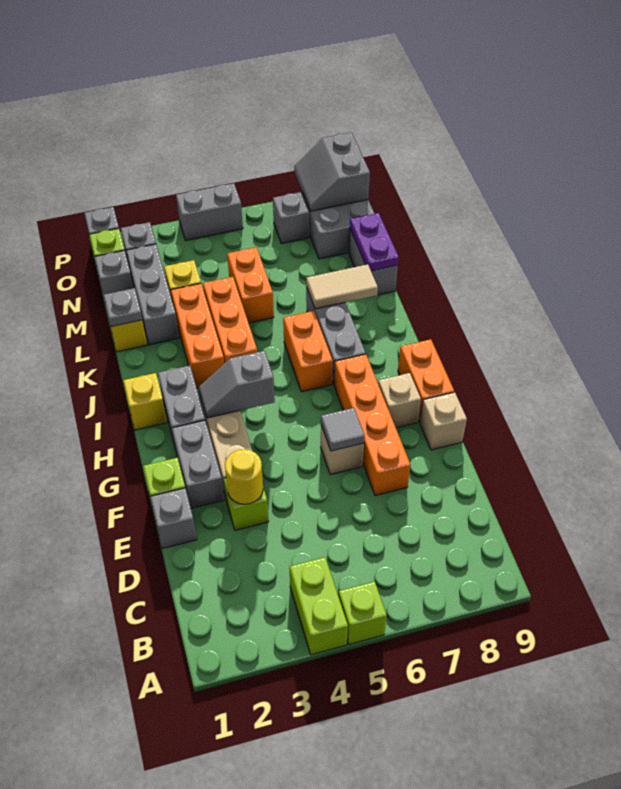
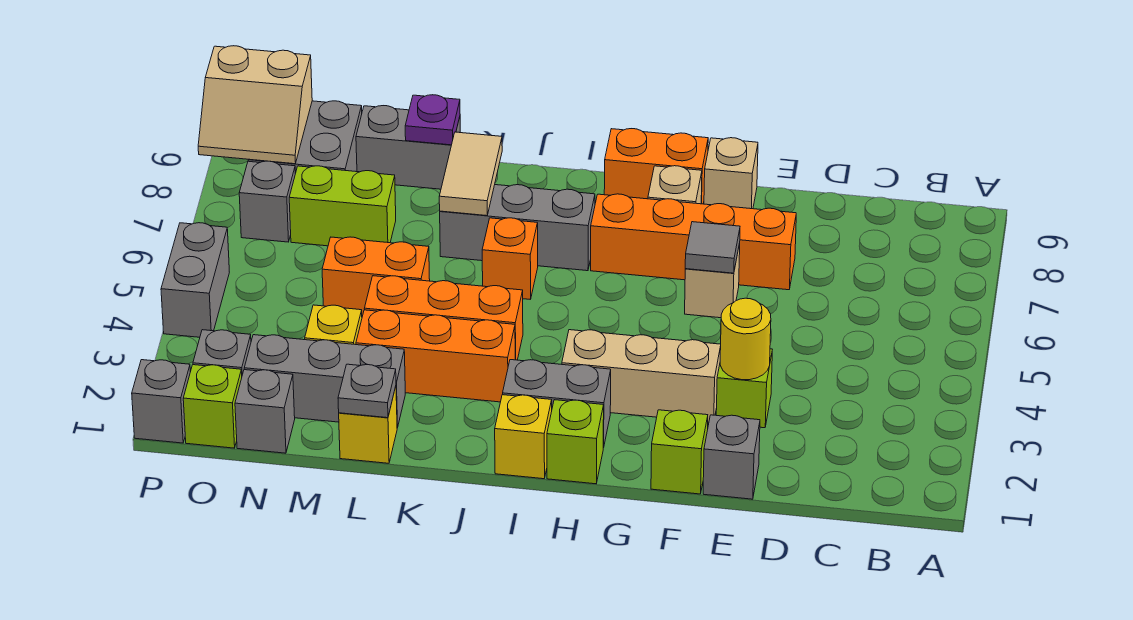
lime brick A4:B4 level 1 -> lime brick M7:N7 level 1
lime brick A5 level 1 -> lime brick H1 level 1
grey brick F2:G2 level 1 -> none
grey slope H3:H4 level 2 top 4 -> none
orange brick I6:J6 level 1 -> orange brick J6 level 1
purple plate L9:M9 level 2 -> purple plate L9 level 2
grey slope O8:P9 level 2 top 9 -> tan slope O8:P9 level 2 top 9

